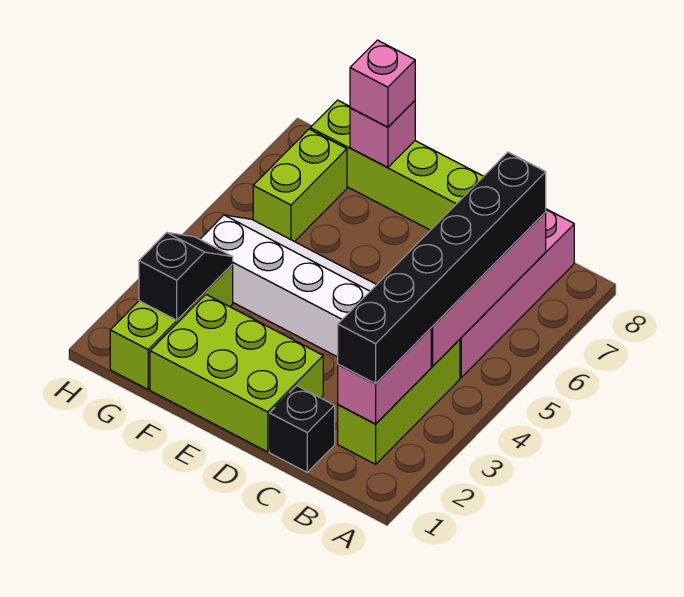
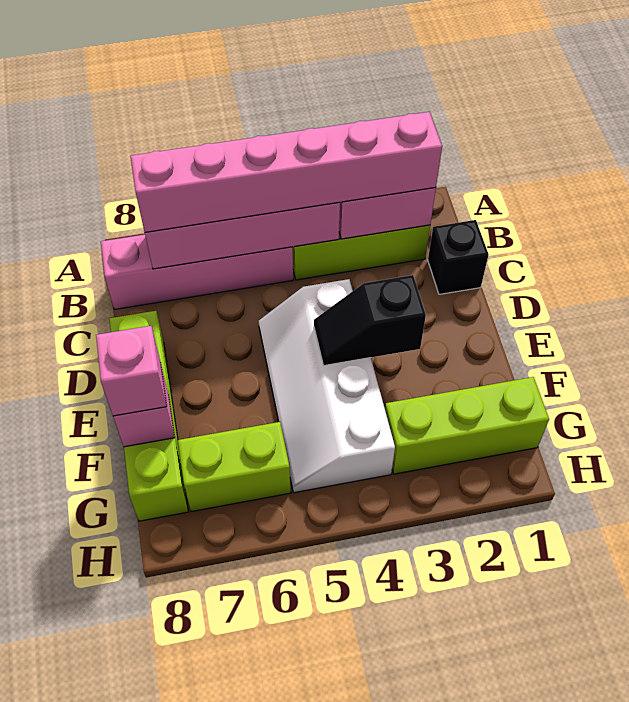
black brick B2:B7 level 3 -> pink brick B2:B7 level 3
lime brick D1:F2 level 1 -> none
black slope G2:G3 level 2 top 2 -> black slope E3:E4 level 2 top 3

